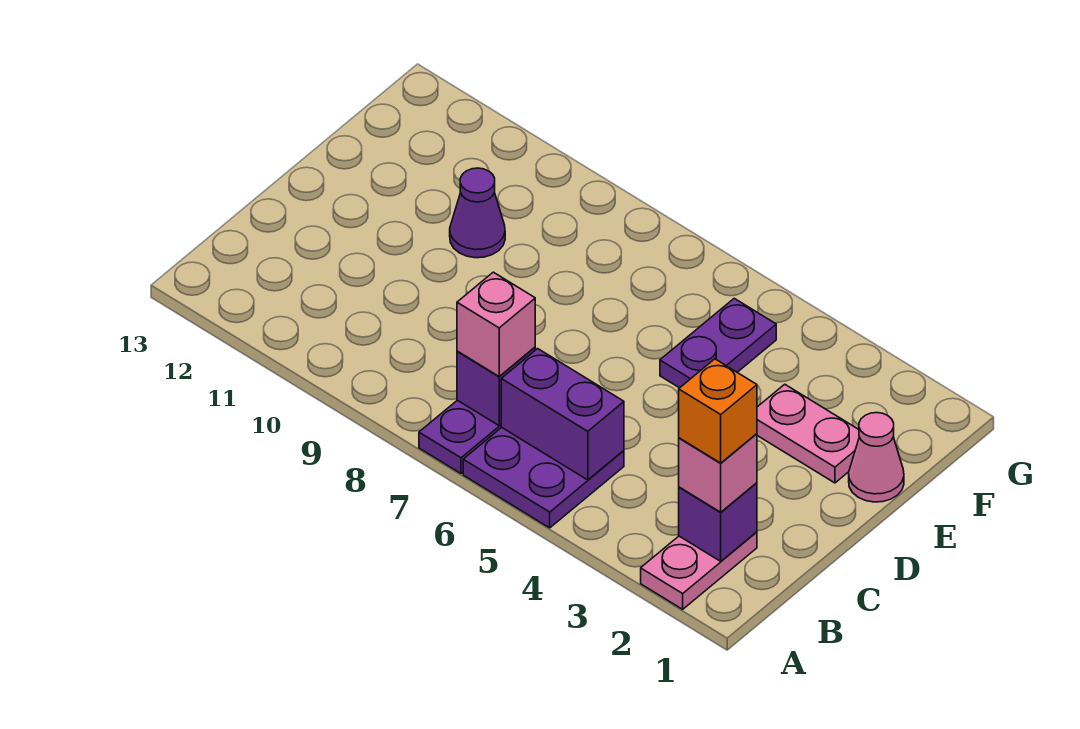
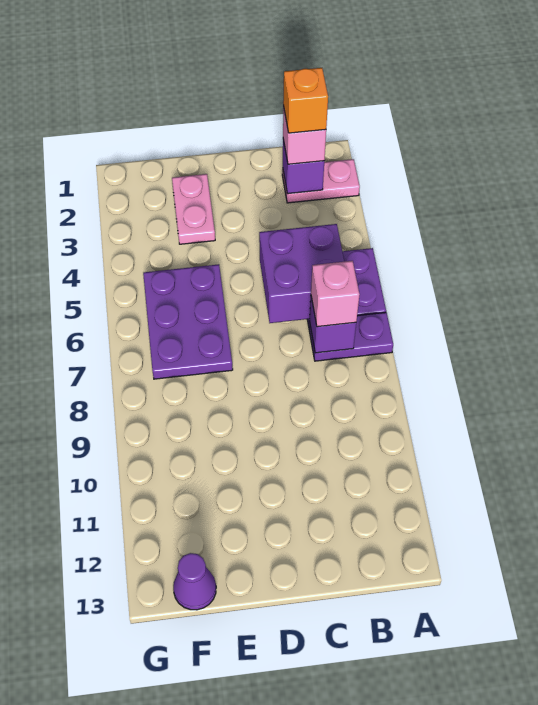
purple brick B5:B6 level 2 -> purple brick B5:C6 level 2
pink cone E1 level 1 -> none
purple plate E5:F5 level 1 -> purple plate E5:F7 level 1
purple cone E10 level 1 -> purple cone F13 level 1

